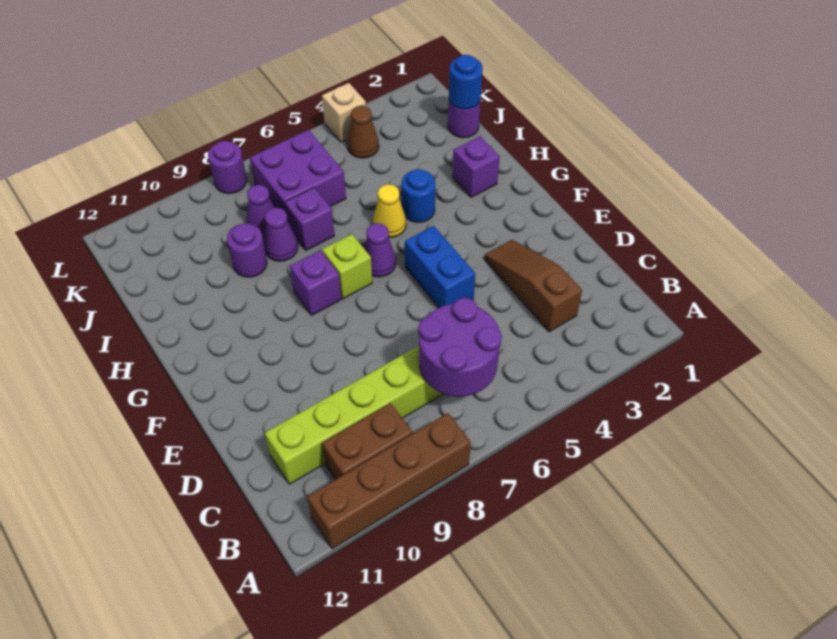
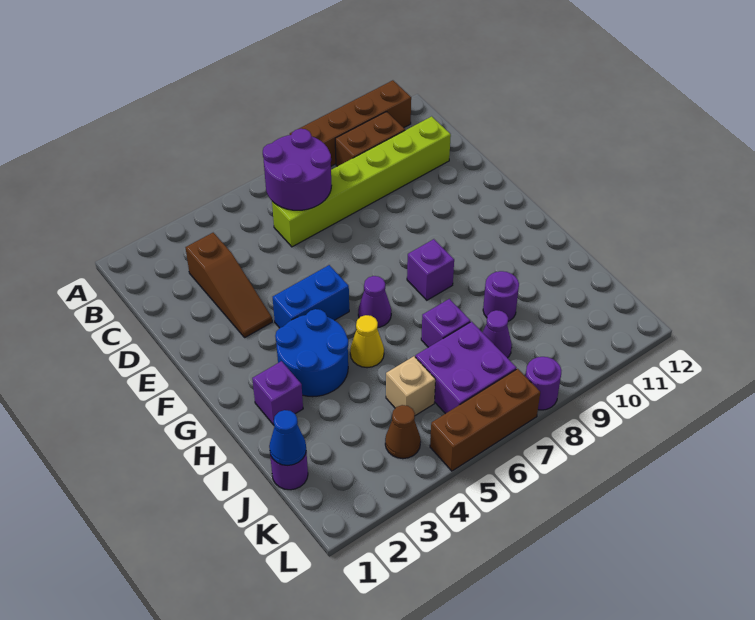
blue brick E5:F5 level 1 -> blue brick F4:F5 level 1
lime brick G7 level 1 -> none
blue round brick H4 level 1 -> blue round brick G3:H4 level 1
purple cone I8 level 1 -> none
blue round brick J1 level 2 -> blue cone J1 level 2
tan brick L4 level 1 -> tan brick J5 level 1
none -> brown brick L5:L7 level 1

